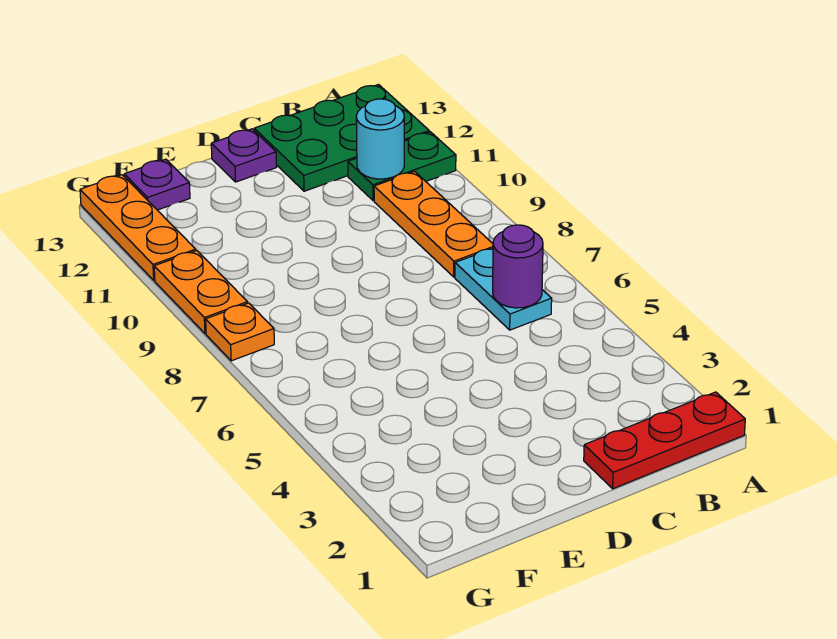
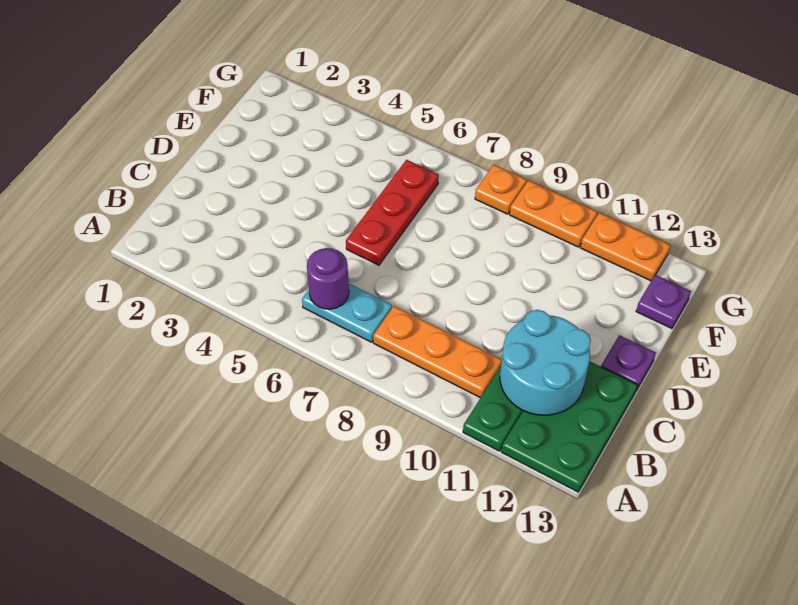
red plate A1:C1 level 1 -> red plate D6:F6 level 1
cyan round brick B11 level 2 -> cyan round brick B11:C12 level 2
orange plate G11:G13 level 1 -> orange plate G11:G12 level 1

